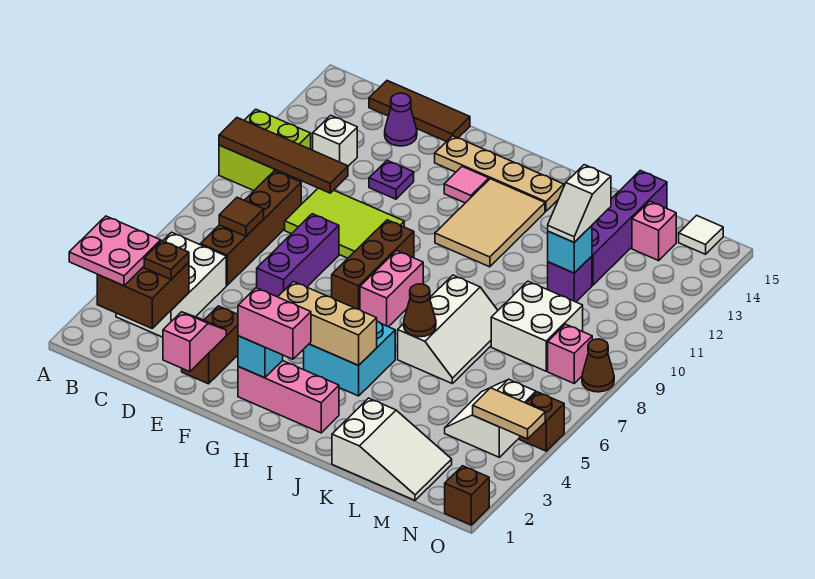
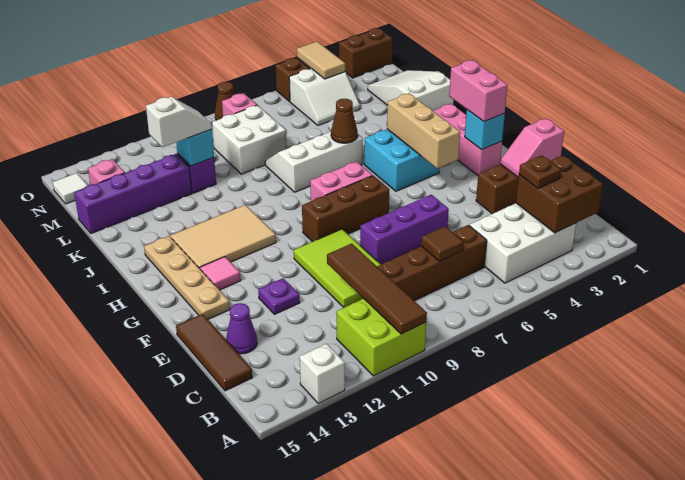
pink plate A2:B3 level 3 -> none
white brick C12 level 1 -> white brick A13 level 1
brown brick O1 level 1 -> brown brick O1:O2 level 1

